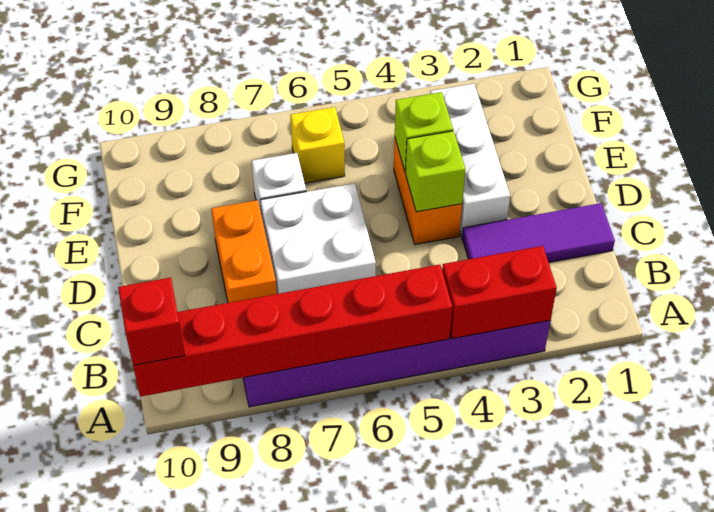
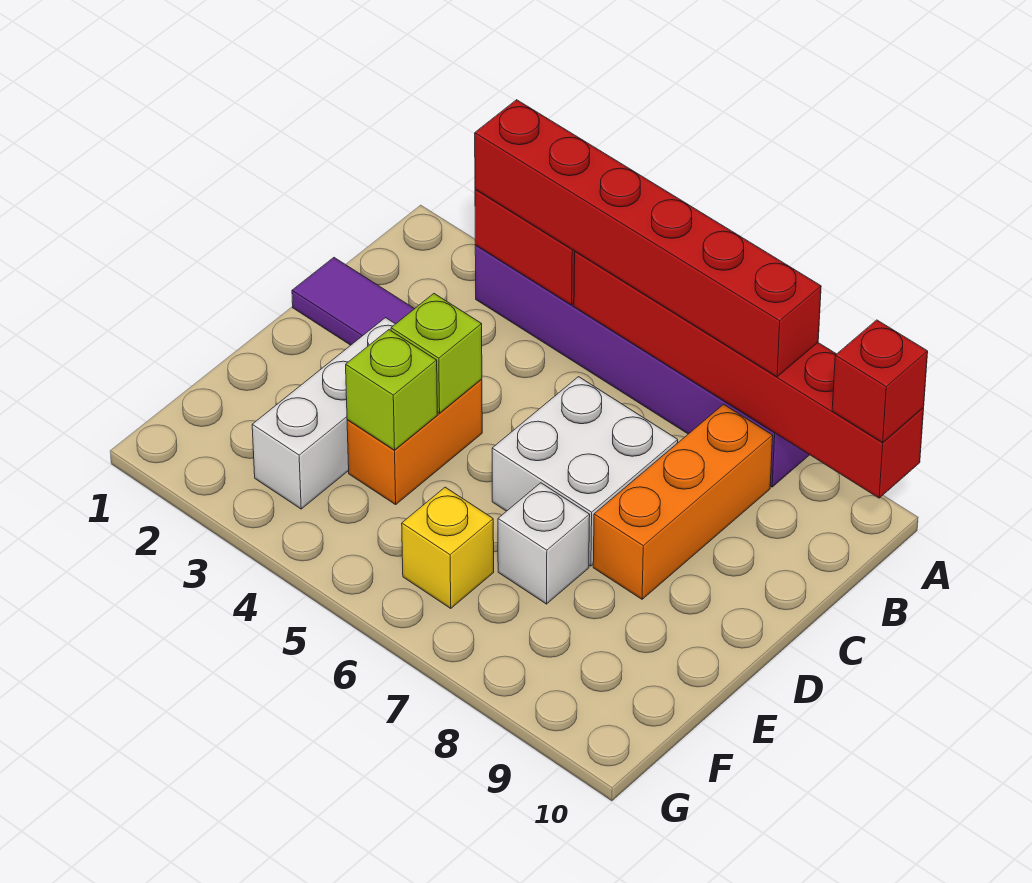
none -> red brick A3:A8 level 3
orange brick C8:D8 level 1 -> orange brick B8:D8 level 1

